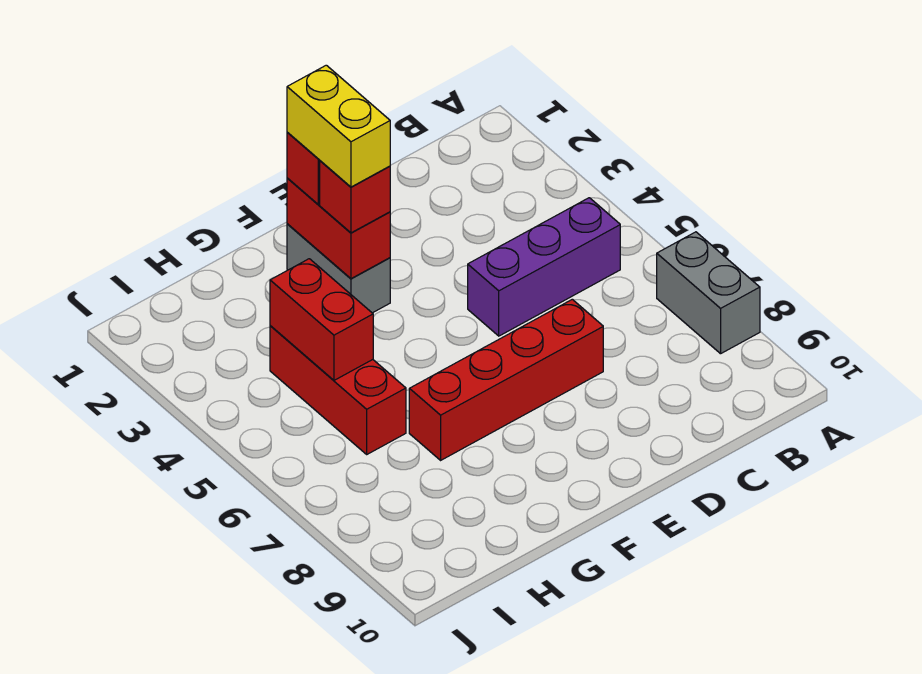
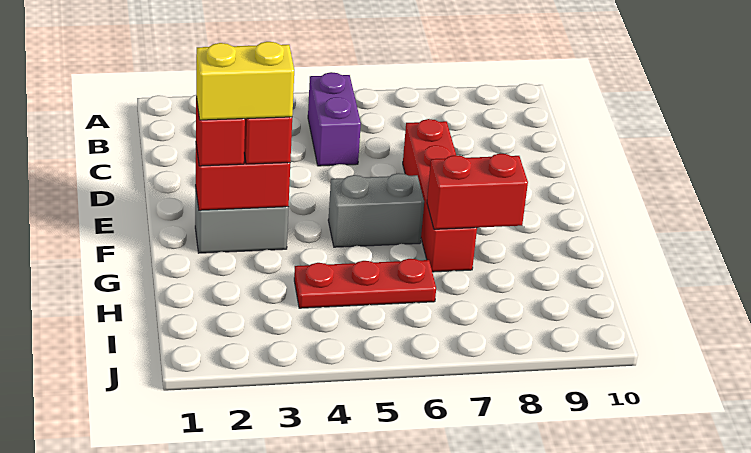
grey brick A7:A8 level 1 -> grey brick F5:F6 level 1
purple brick B5:D5 level 1 -> purple brick B5:C5 level 1
red brick H4:H6 level 1 -> red plate H4:H6 level 1
red brick H4:H5 level 2 -> red brick G7:G8 level 2

